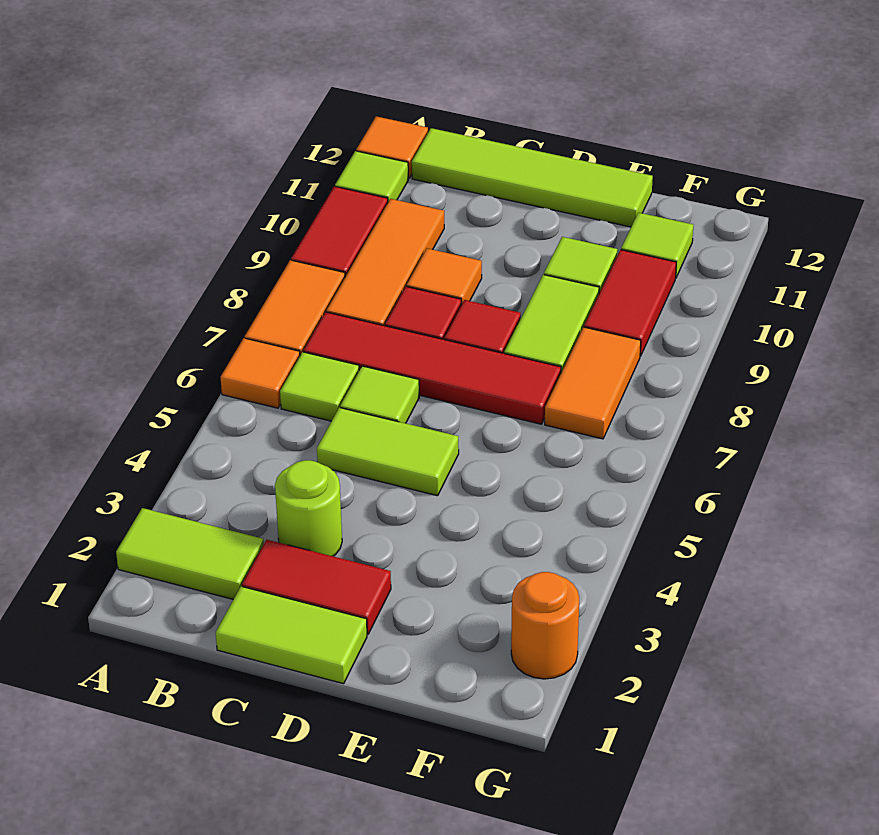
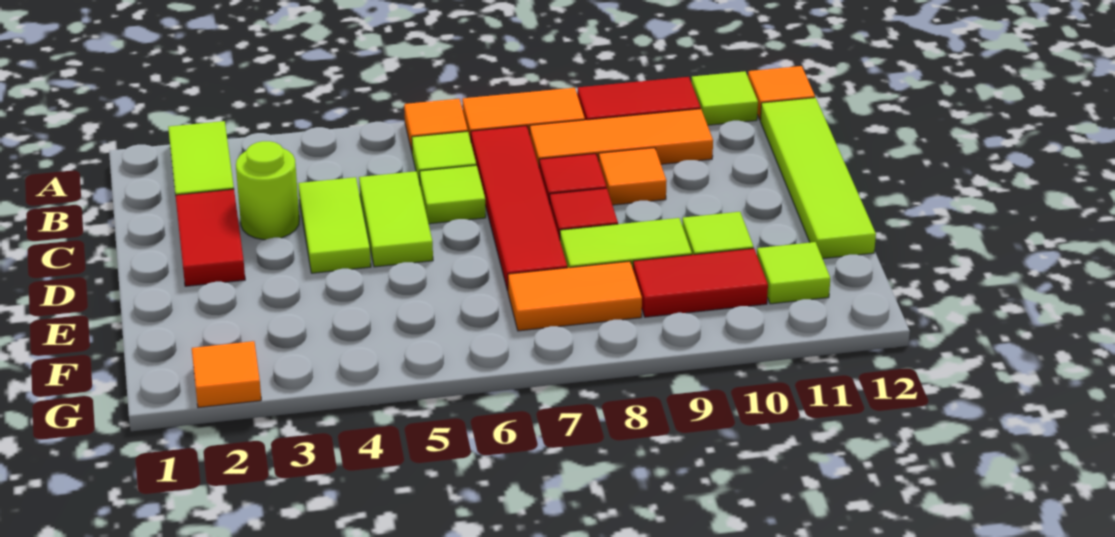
lime tile C1:D1 level 1 -> lime tile C4:D4 level 1
orange round brick G2 level 1 -> orange tile G2 level 1

